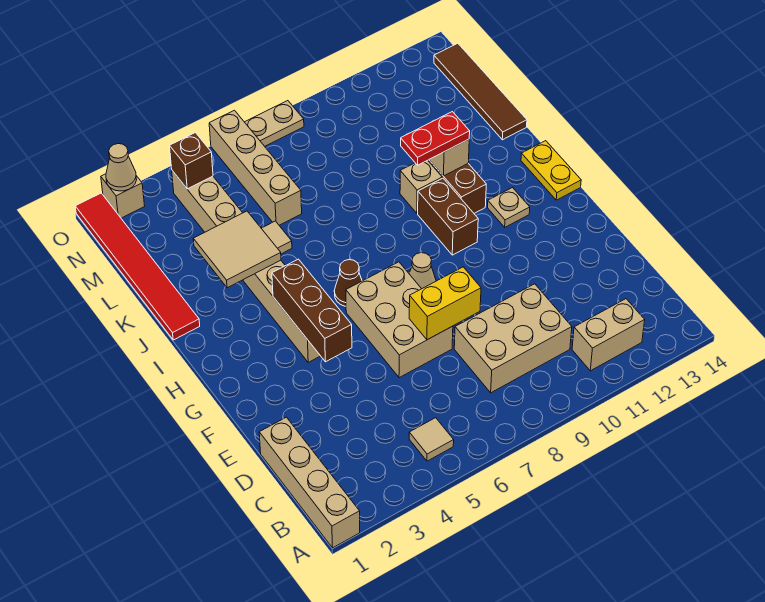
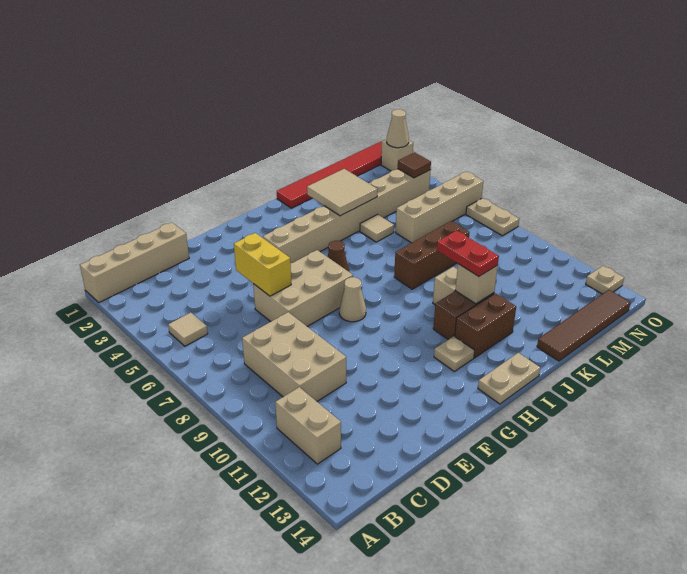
yellow brick E7:E8 level 2 -> yellow brick E5:E6 level 2
brown brick F4:H4 level 2 -> brown brick J8:L8 level 1
brown brick H10:I10 level 1 -> brown brick I12:J12 level 1
yellow plate H14:I14 level 1 -> tan plate H14:I14 level 1
brown brick N4 level 2 -> brown tile N4 level 2
none -> tan plate O13 level 1

